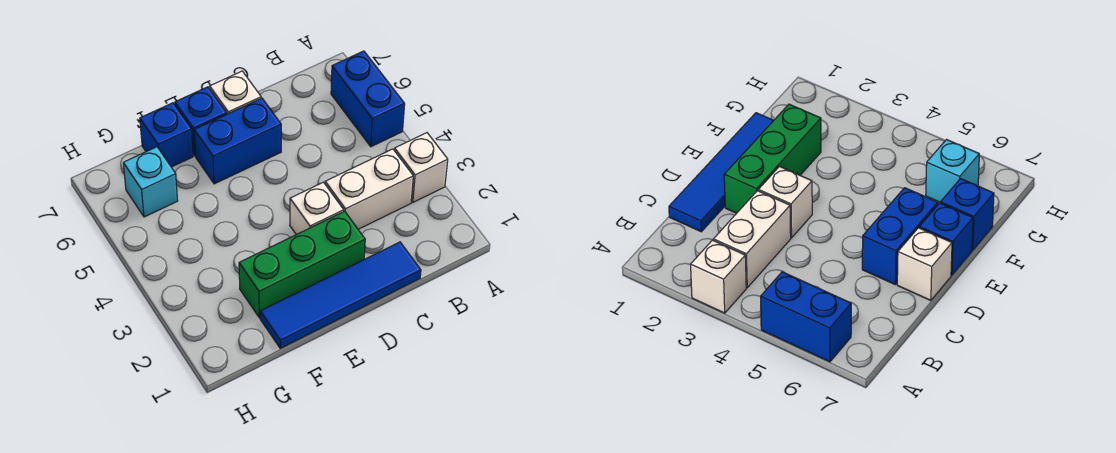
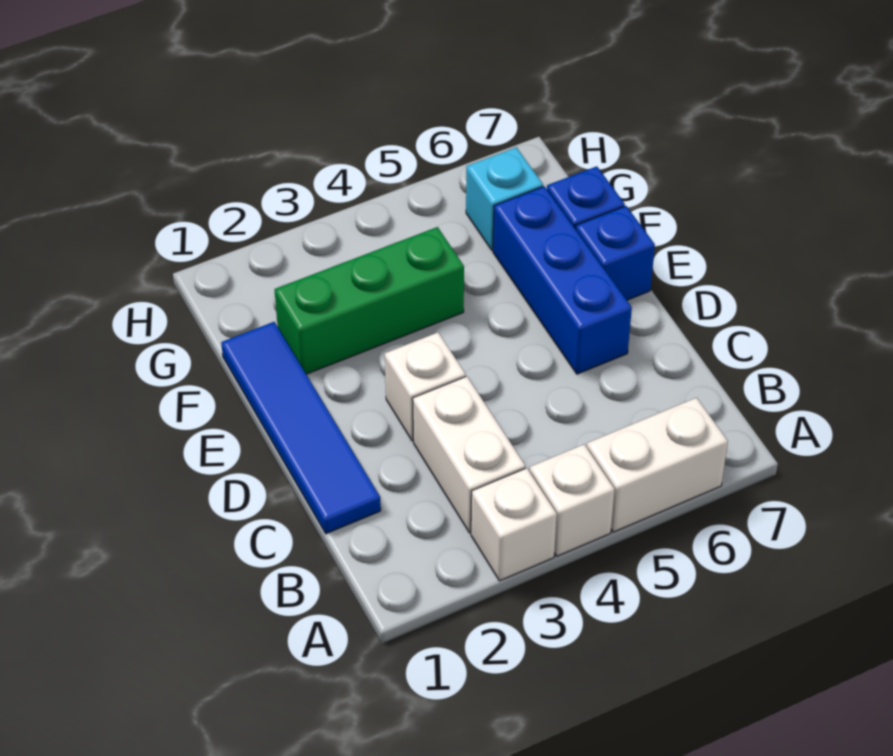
blue brick A5:A6 level 1 -> white brick A5:A6 level 1
green brick D2:F2 level 1 -> green brick F2:F4 level 1
blue brick D6:E6 level 1 -> blue brick D6:F6 level 1
white brick D7 level 1 -> white brick A4 level 1

